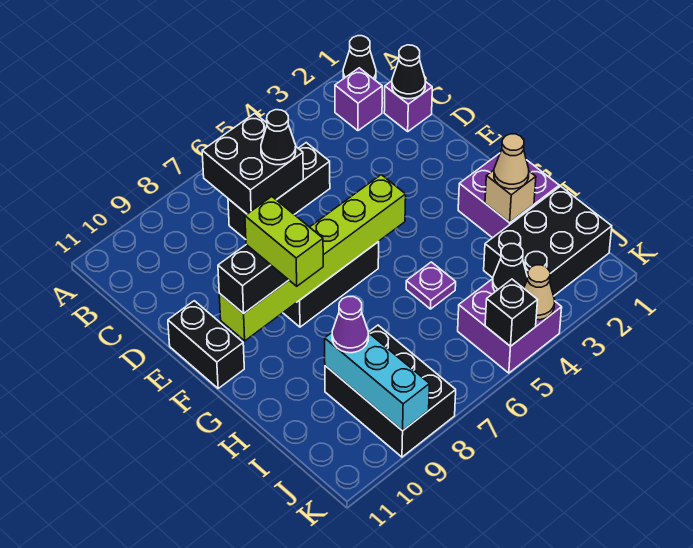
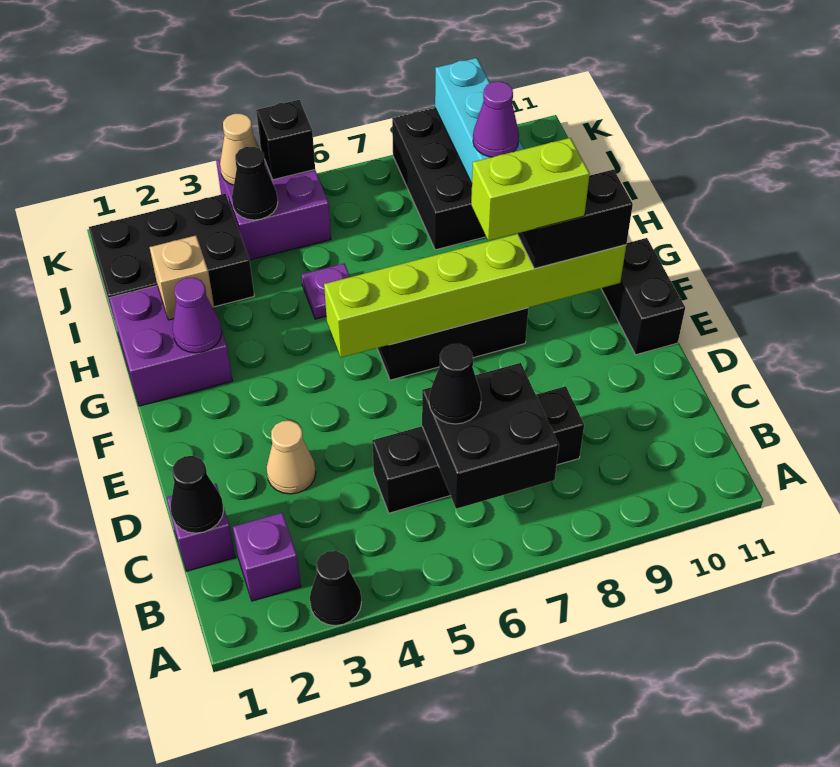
black cone A1 level 1 -> black cone A3 level 1
black brick C5:C7 level 1 -> black brick C5:C8 level 1
lime brick F9:G9 level 4 -> lime brick F8:F9 level 4
none -> purple cone G2 level 2
tan cone H2 level 3 -> tan cone D3 level 1

